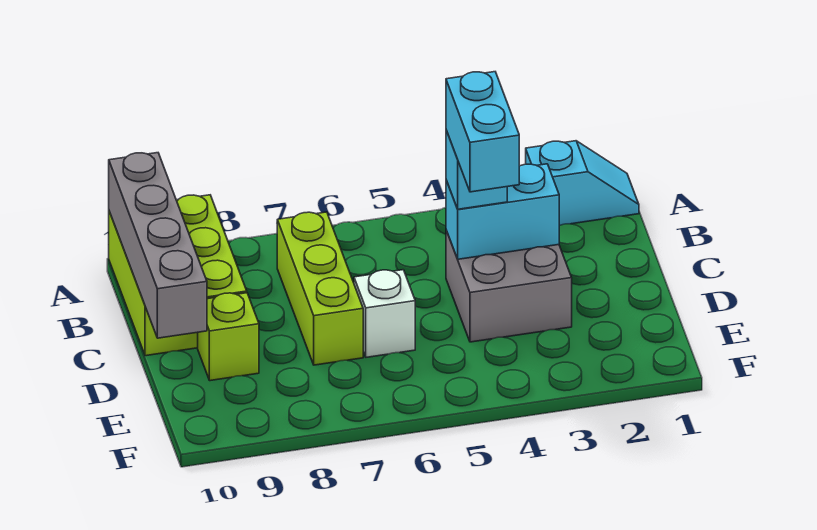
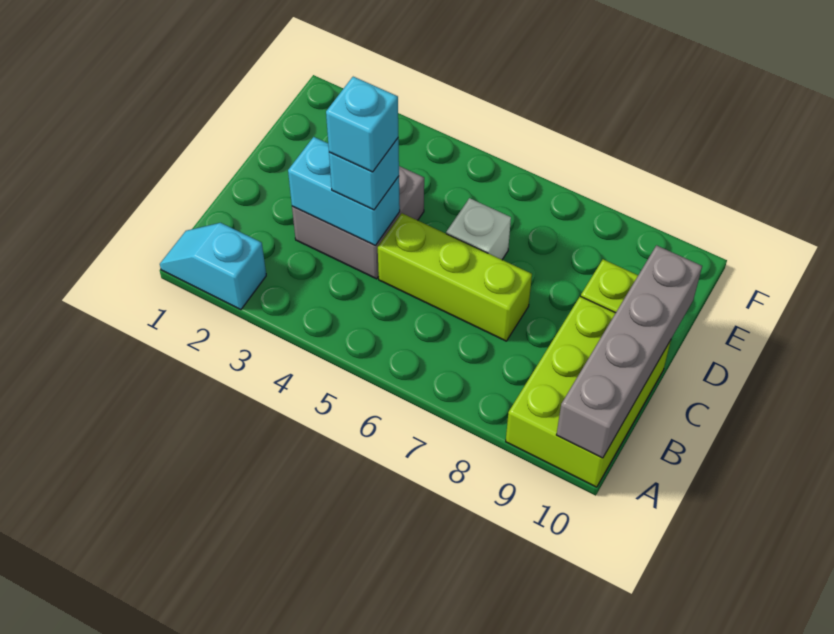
lime brick B7:D7 level 1 -> lime brick C5:C7 level 1
cyan brick C4:D4 level 4 -> cyan brick C4 level 4

